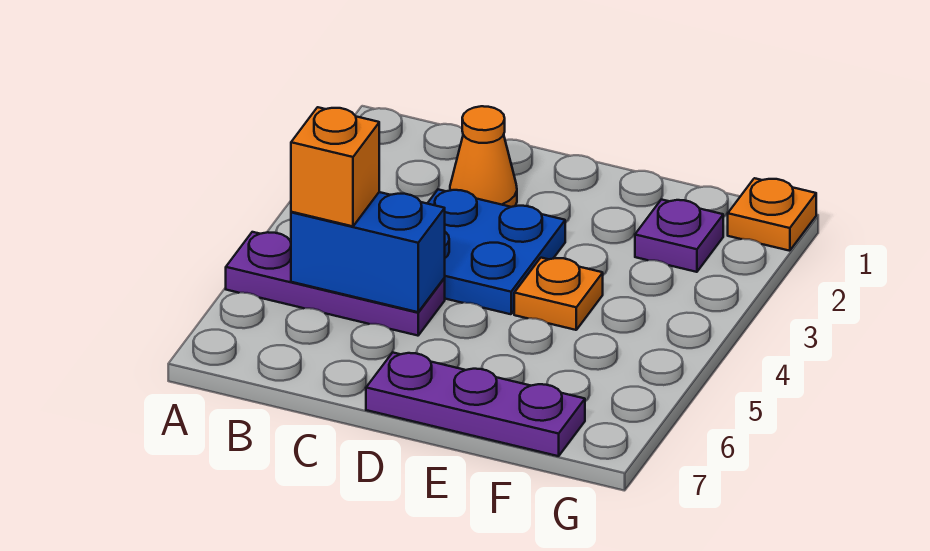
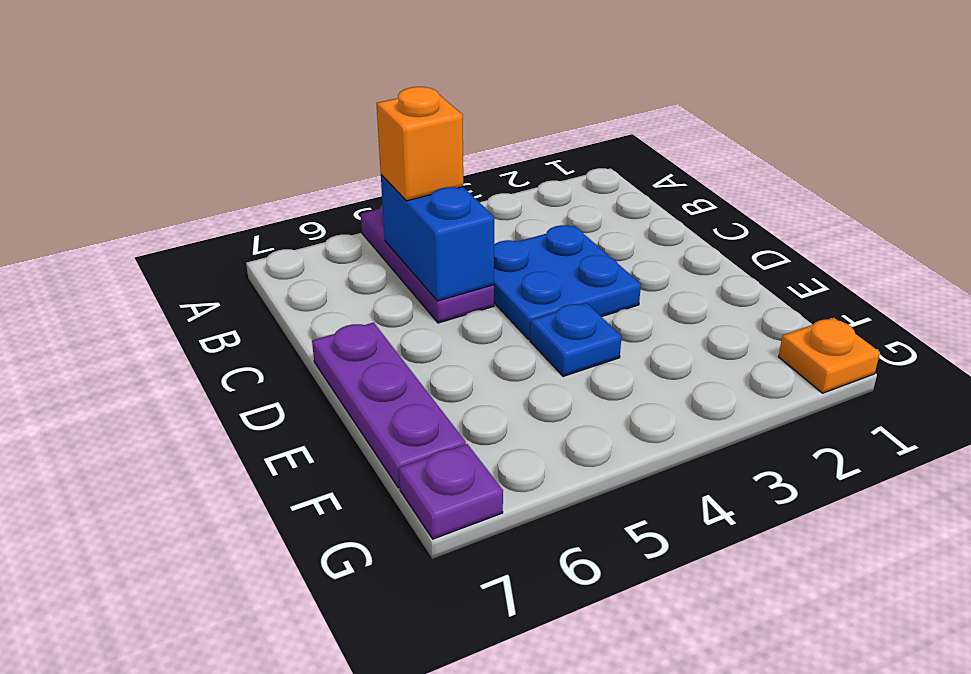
orange cone C2 level 1 -> none
orange plate E4 level 1 -> blue plate E4 level 1
purple plate F2 level 1 -> purple plate G7 level 1

